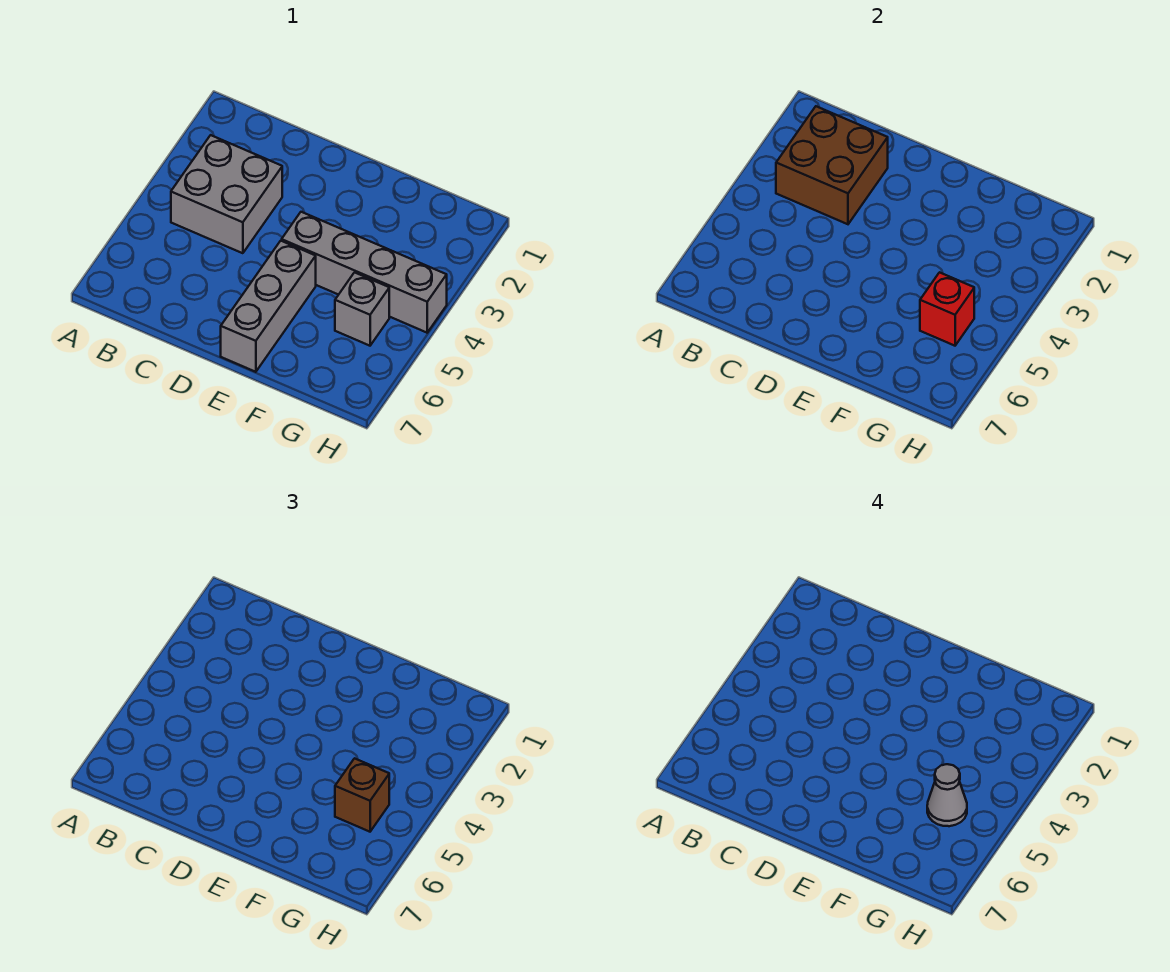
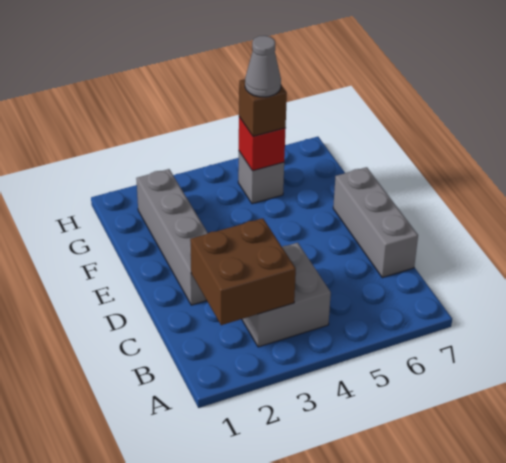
grey brick E4:H4 level 1 -> grey brick D2:G2 level 1
grey brick E5:E7 level 1 -> grey brick C7:E7 level 1

